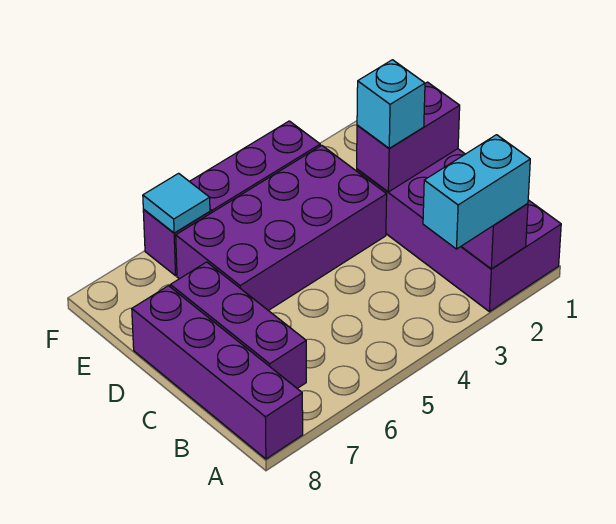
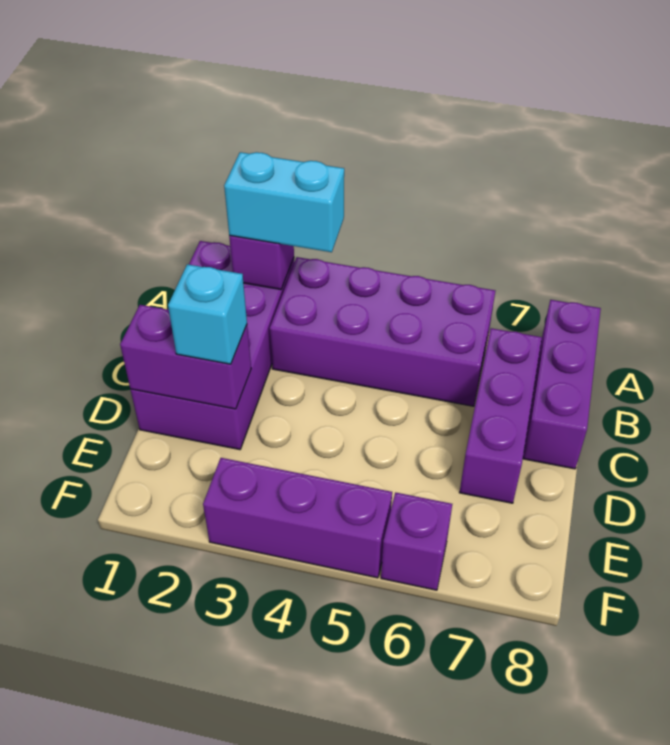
purple brick A8:D8 level 1 -> purple brick A8:C8 level 1
purple brick D3:E6 level 1 -> purple brick A3:B6 level 1
cyan tile F6 level 2 -> none

